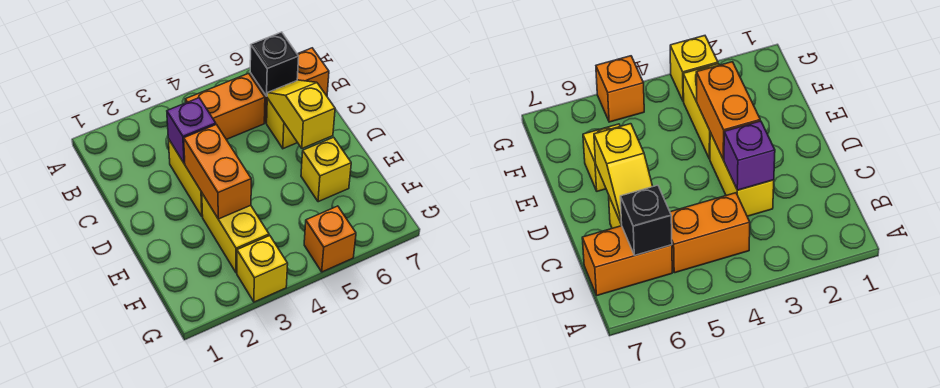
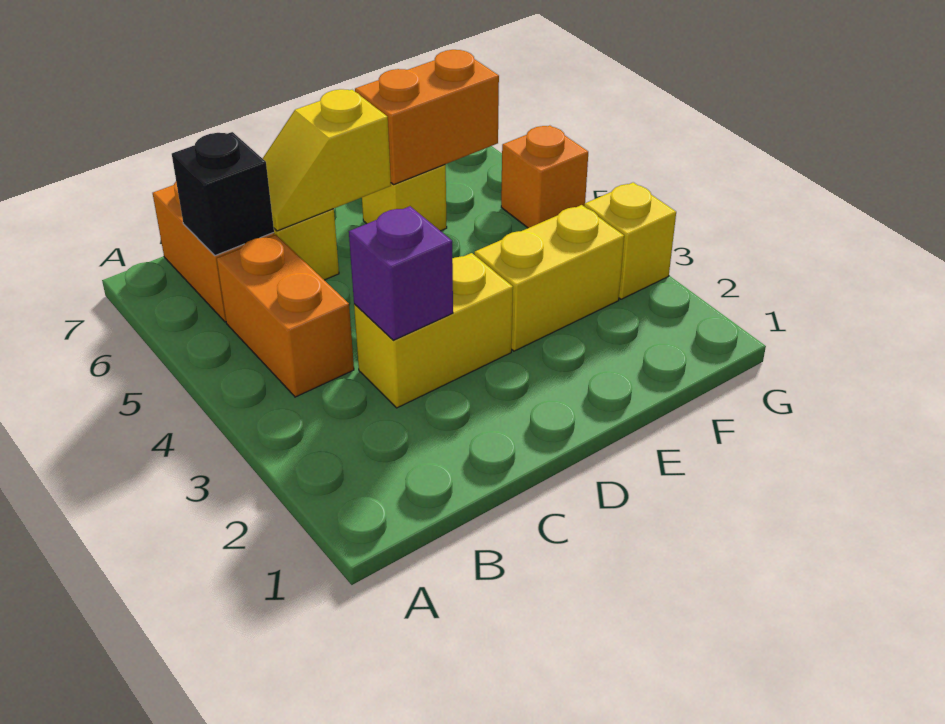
orange brick D3:E3 level 2 -> orange brick E6:F6 level 2

